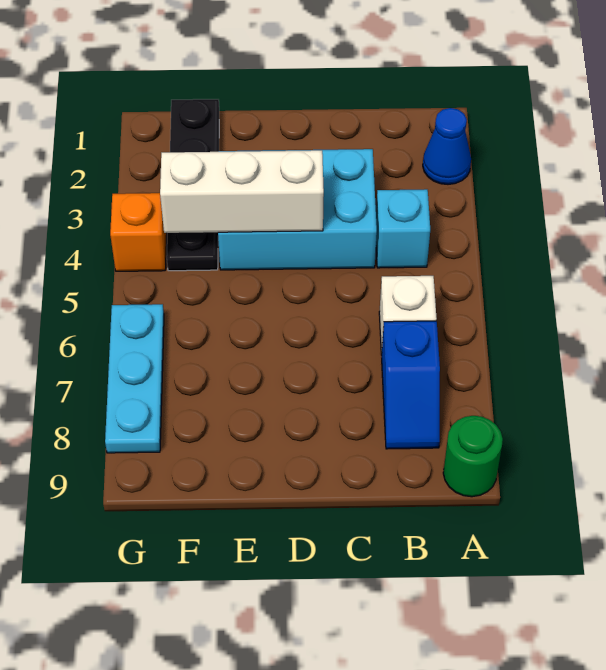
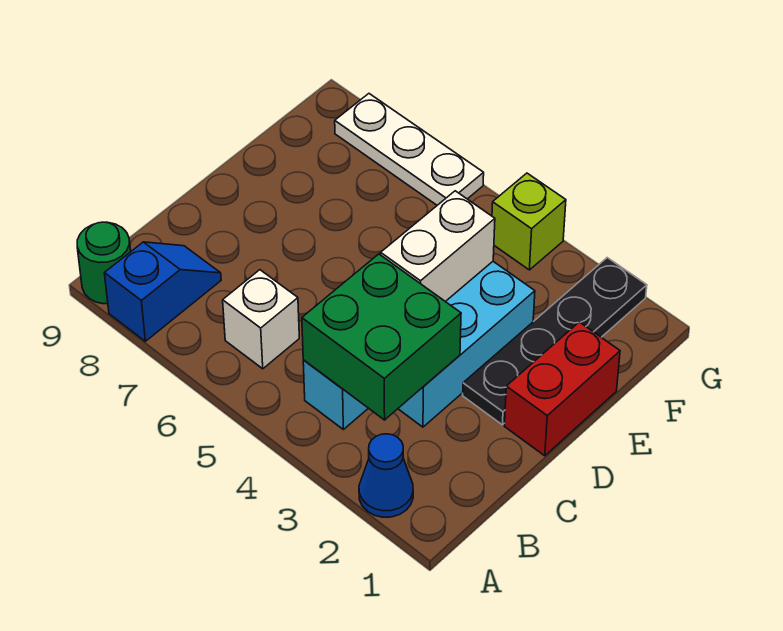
none -> green brick B3:C4 level 2
blue slope B7:B8 level 1 top 7 -> blue slope A8:B8 level 1 top A
none -> red brick D1:E1 level 1
white brick D4:F4 level 2 -> white brick D4:E4 level 2
black plate F1:F4 level 1 -> black plate D2:G2 level 1
orange brick G4 level 1 -> lime brick G4 level 1
cyan plate G6:G8 level 1 -> white plate G6:G8 level 1

